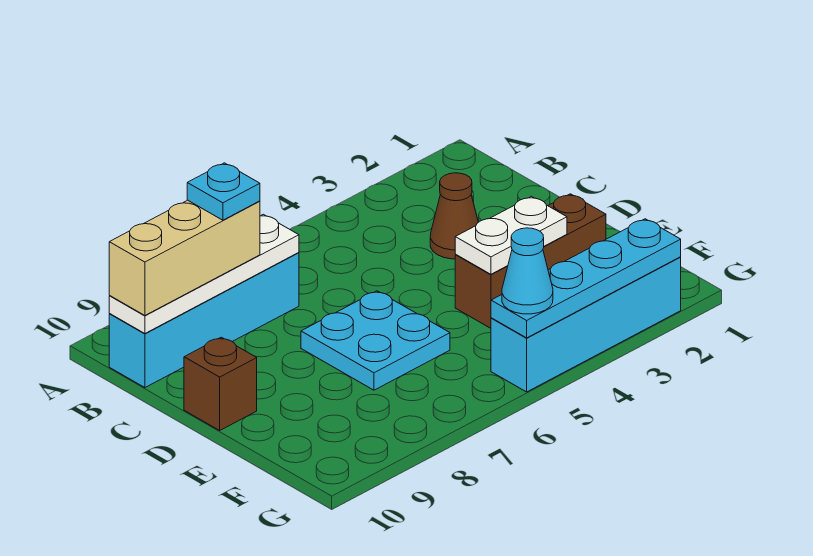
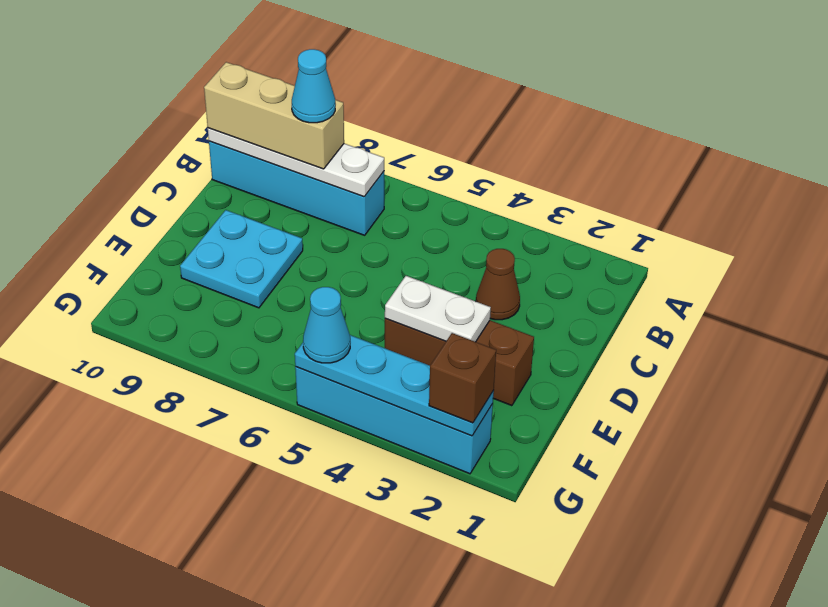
cyan plate B8 level 4 -> cyan cone B8 level 4
cyan plate D6:E7 level 1 -> cyan plate D8:E9 level 1
brown brick D10 level 1 -> brown brick G2 level 3

